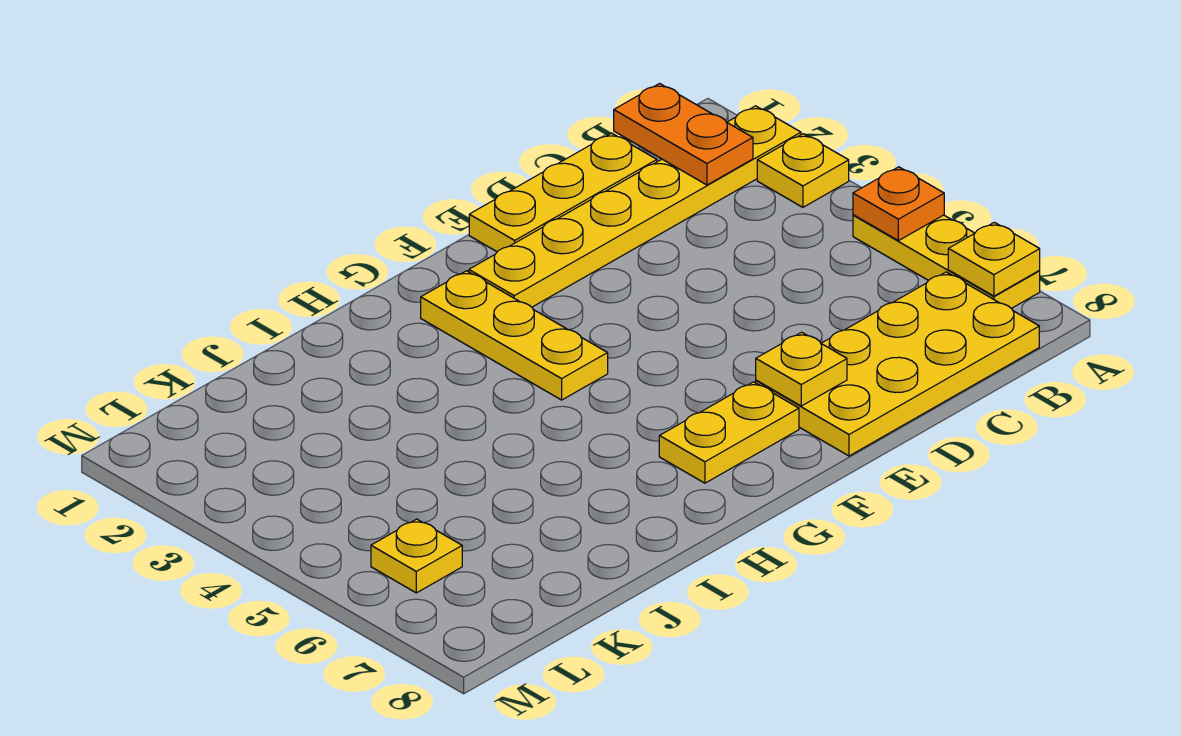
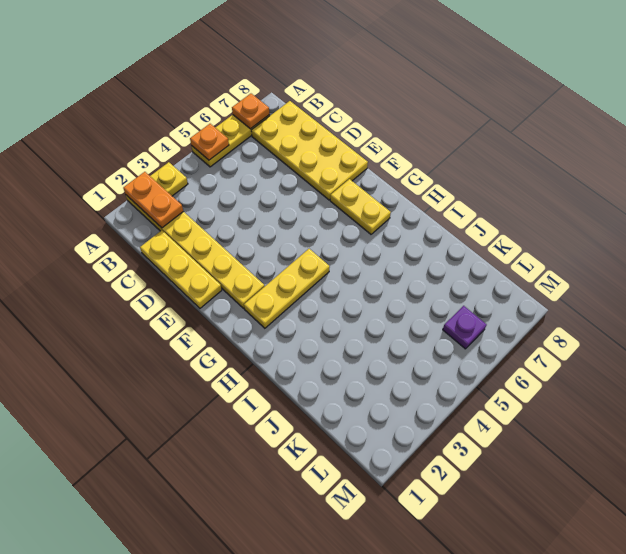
yellow plate A7 level 2 -> orange plate A7 level 2
orange plate B1:B2 level 2 -> orange plate A2:B2 level 2
yellow plate E7 level 2 -> none
yellow plate L6 level 1 -> purple plate L6 level 1

